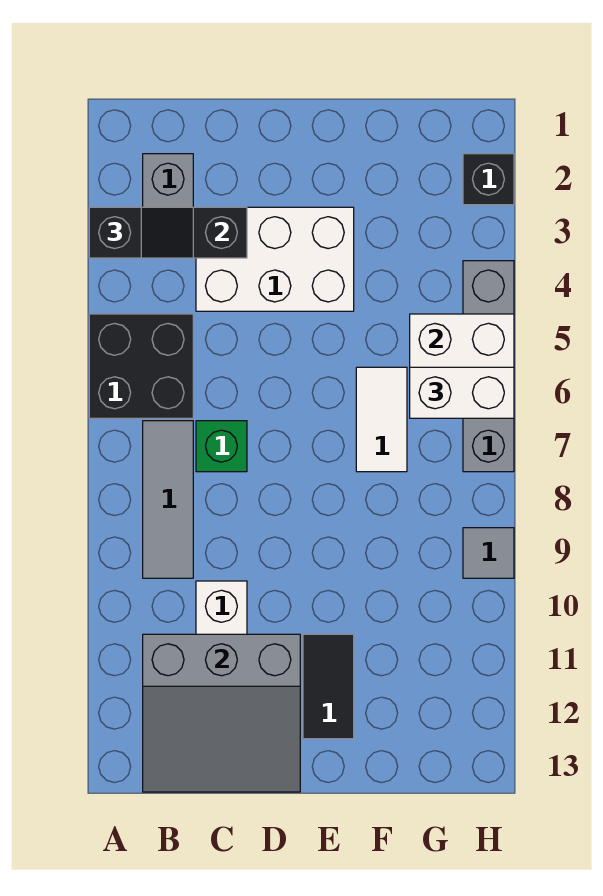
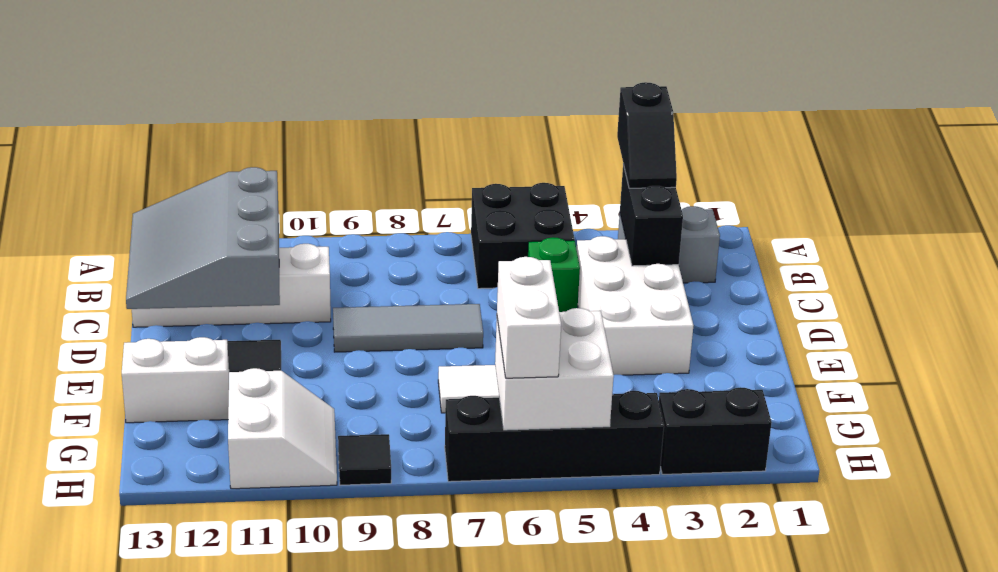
grey tile B7:B9 level 1 -> grey tile D7:D9 level 1
green brick C7 level 1 -> green brick C5 level 1
none -> white brick F12:F13 level 1
none -> white slope G10:H11 level 1 top 11
black brick H2 level 1 -> black brick H2:H3 level 1
grey brick H4:H7 level 1 -> black brick H4:H7 level 1
grey tile H9 level 1 -> black tile H9 level 1

